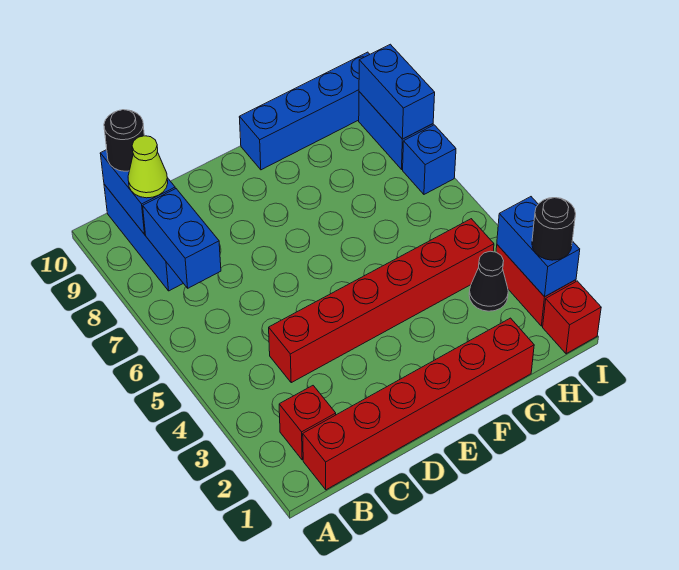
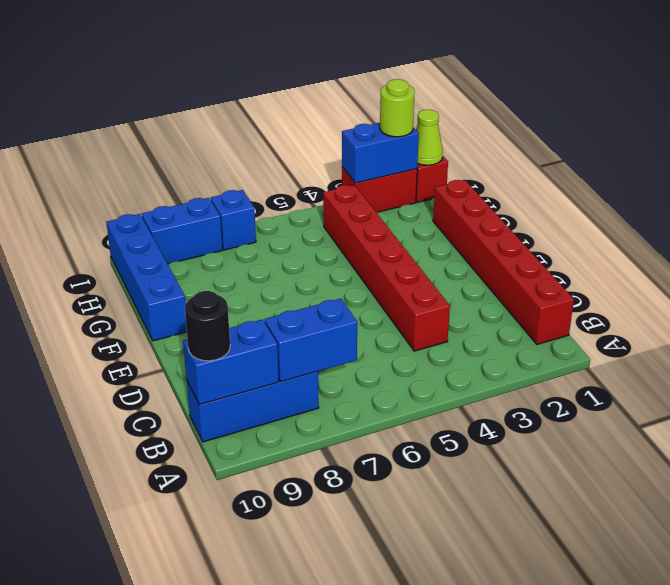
red brick B2 level 1 -> none
lime cone B9 level 3 -> lime cone I1 level 2
black cone H3 level 1 -> none
black round brick I2 level 3 -> lime round brick I2 level 3
blue brick I8:I9 level 2 -> none

